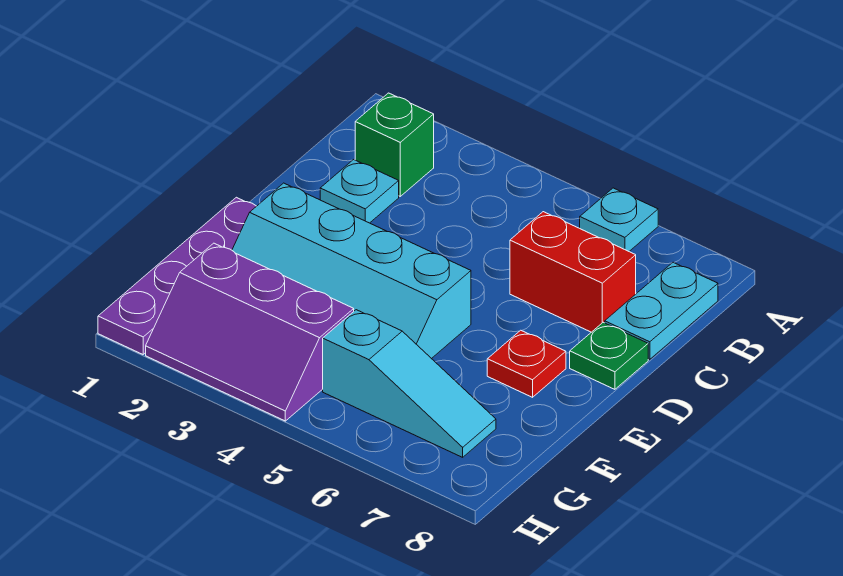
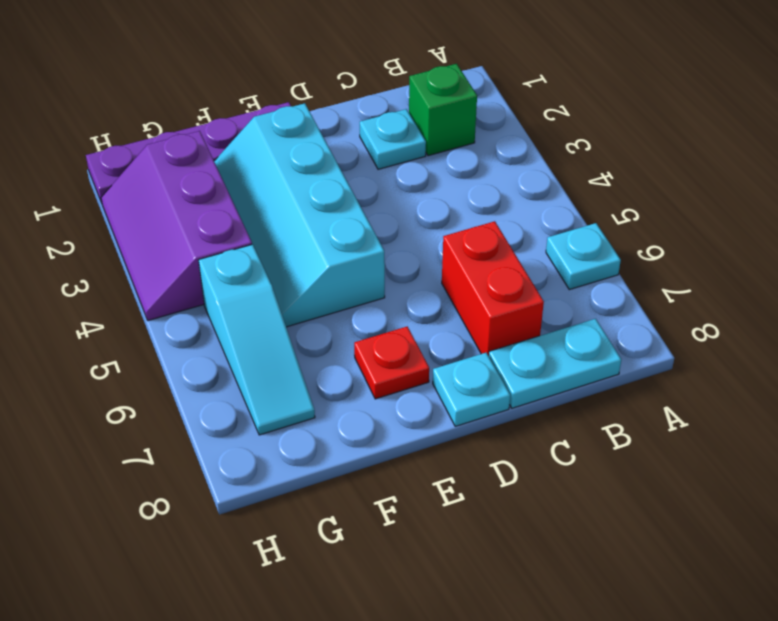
green plate D8 level 1 -> cyan plate D8 level 1

